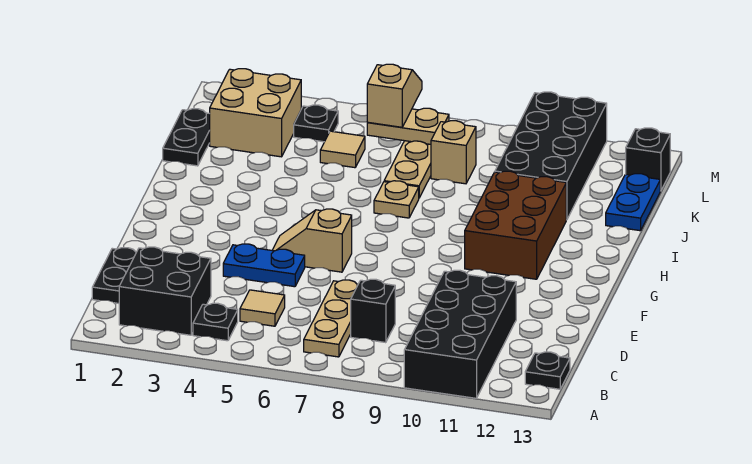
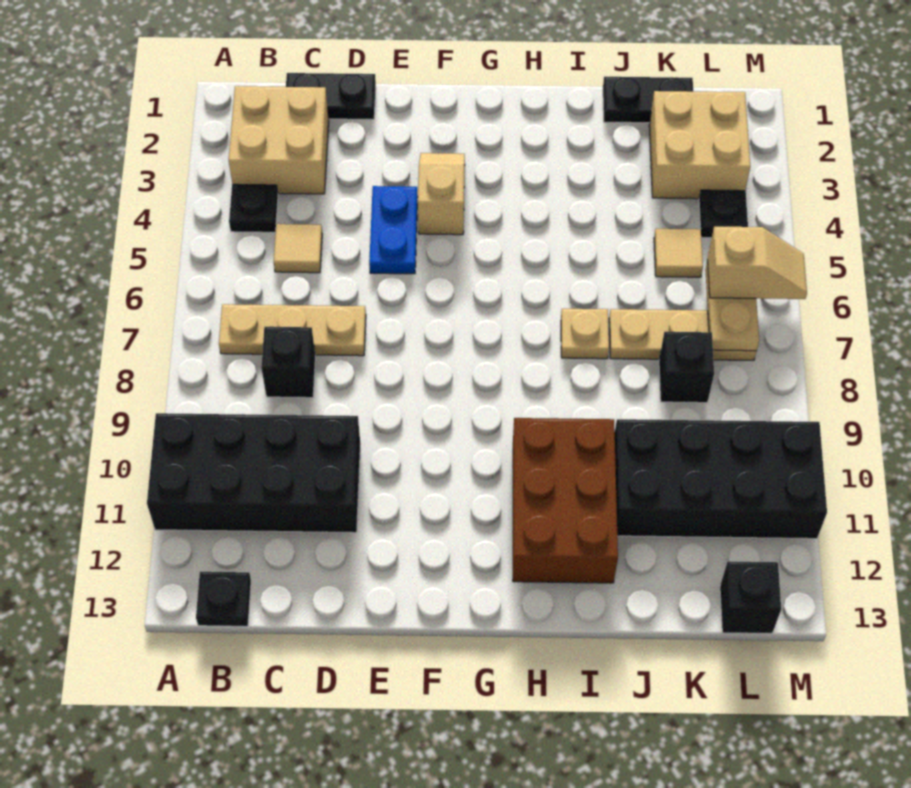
black brick B2:C3 level 1 -> tan brick B2:C3 level 1
tan slope F5:F6 level 1 top 6 -> tan slope F3:F4 level 1 top 4
brown brick G10:I11 level 1 -> brown brick H10:I12 level 1
blue plate J13:K13 level 1 -> none
tan brick K8 level 1 -> black brick K8 level 1

